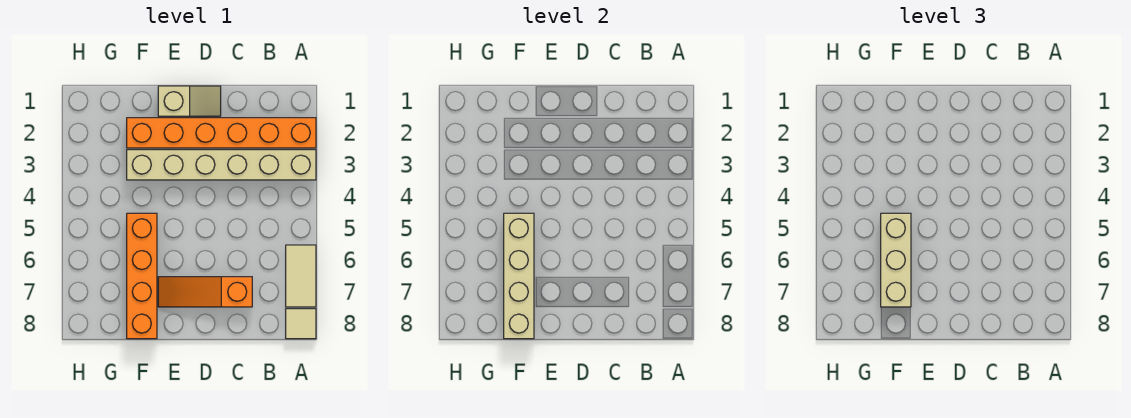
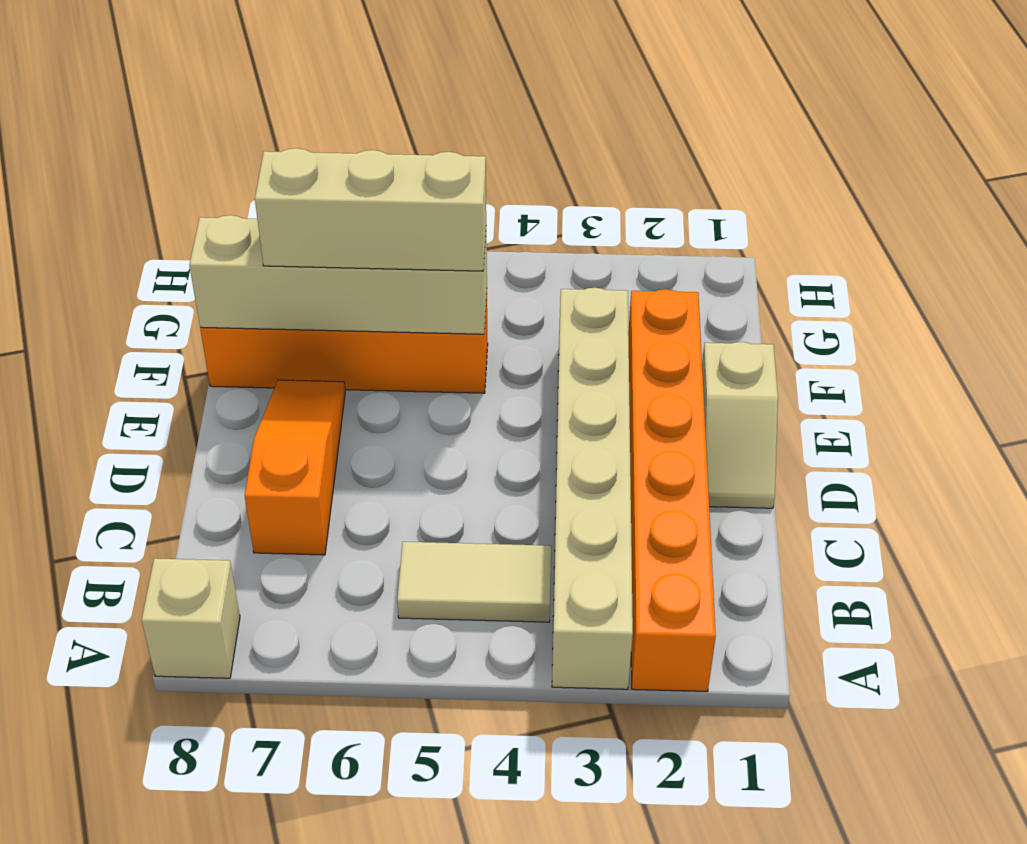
tan tile A6:A7 level 1 -> tan tile B4:B5 level 1
tan tile A8 level 1 -> tan brick A8 level 1

